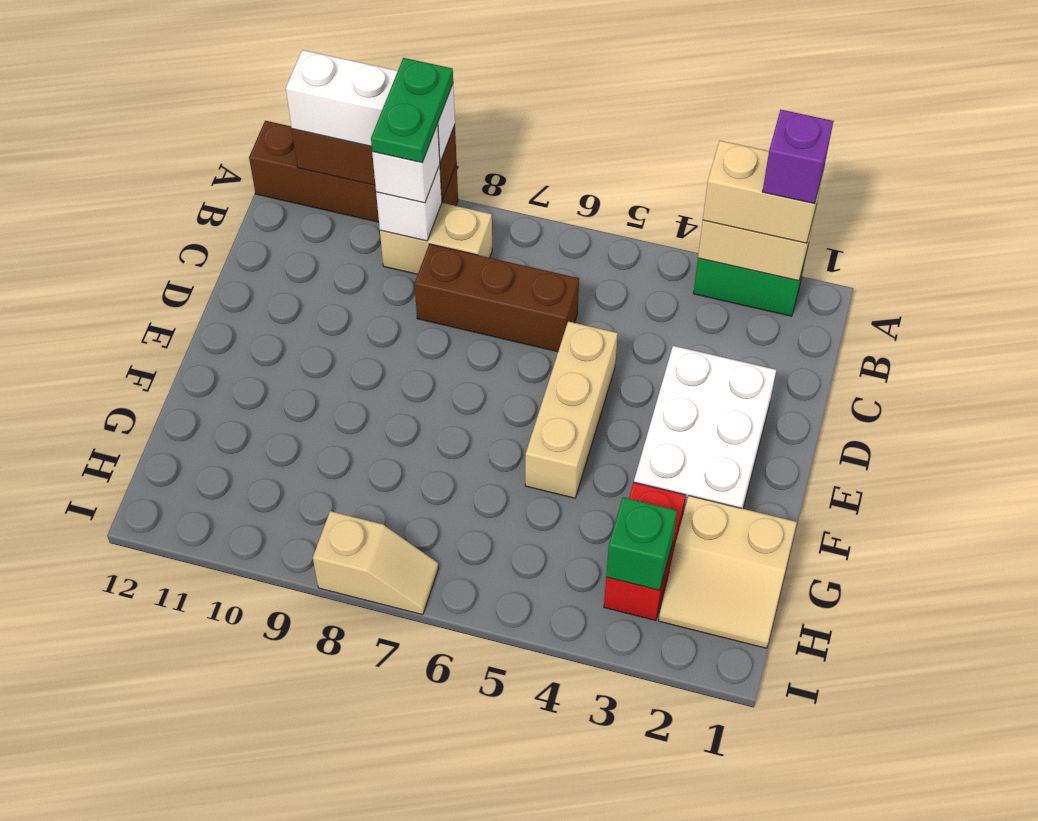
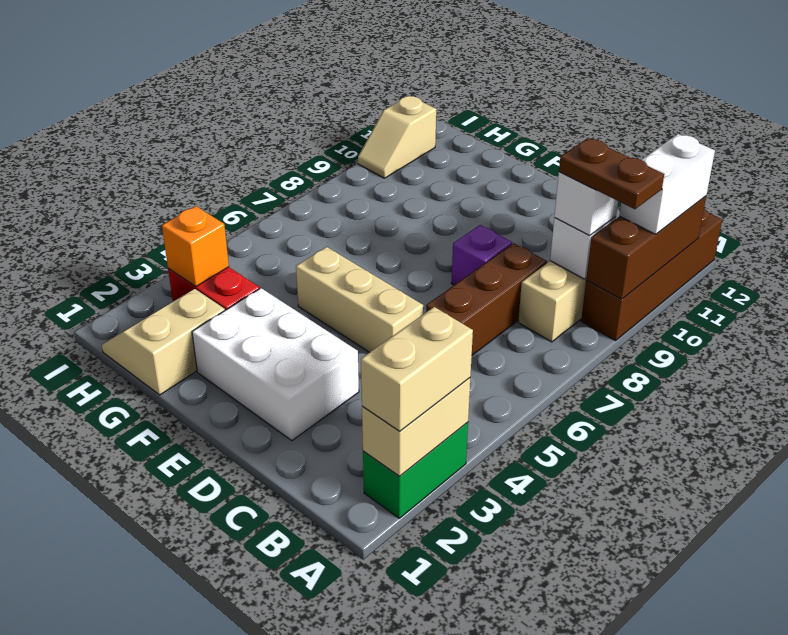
purple brick A2 level 4 -> purple brick D8 level 1
white brick A9:A11 level 3 -> white brick A10:A11 level 3
green plate A9:B9 level 4 -> brown plate A9:B9 level 4
green brick H3 level 2 -> orange brick H3 level 2
tan slope I7:I8 level 1 top 8 -> tan slope I10:I11 level 1 top 11

